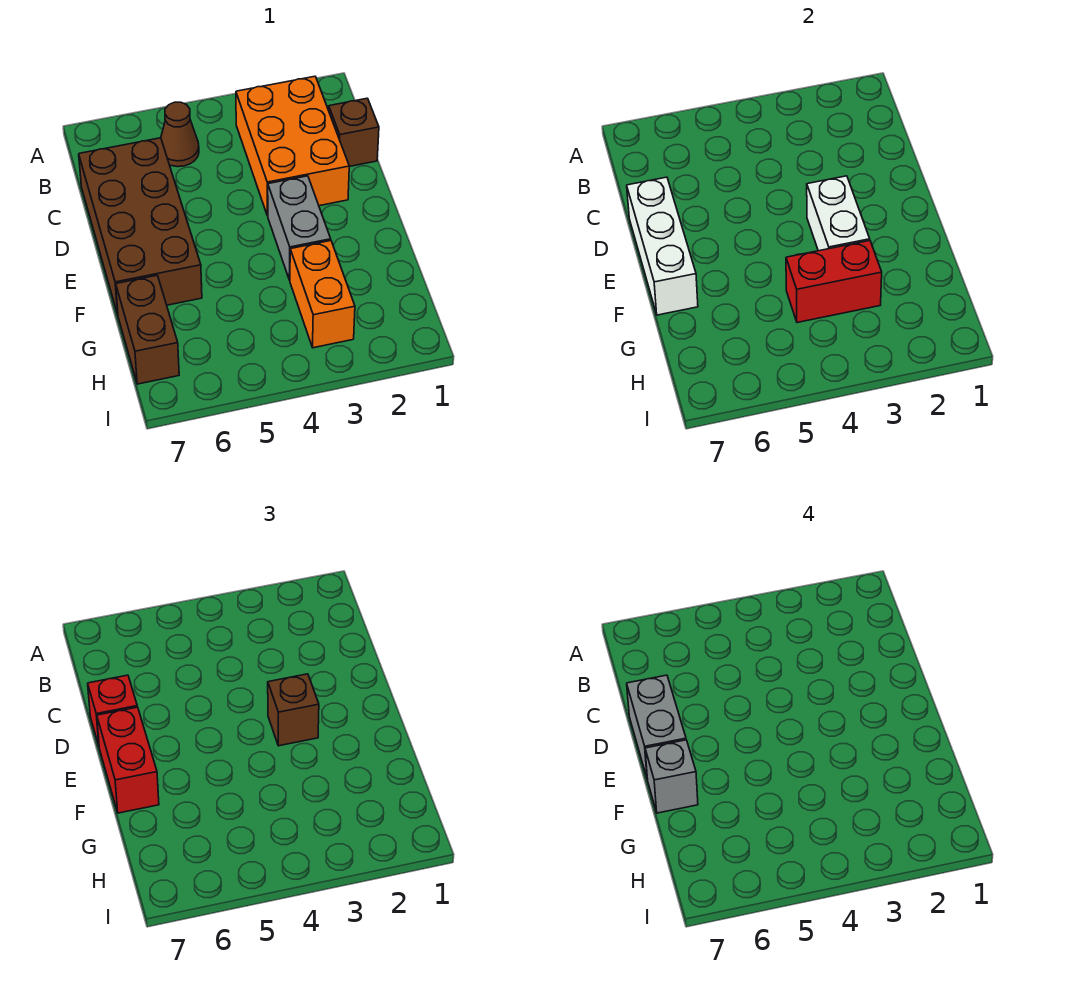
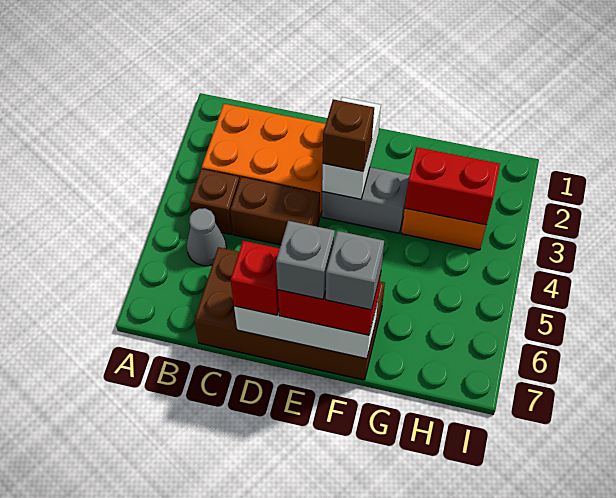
brown cone B5 level 1 -> grey cone B5 level 1
brown brick C1 level 1 -> brown brick B4 level 1
grey brick D7:E7 level 4 -> grey brick E7 level 4
white brick E3:F3 level 2 -> white brick E2:E3 level 2
red brick G3:G4 level 2 -> red brick G3:H3 level 2
brown brick G7:H7 level 1 -> brown brick C4:D4 level 1

